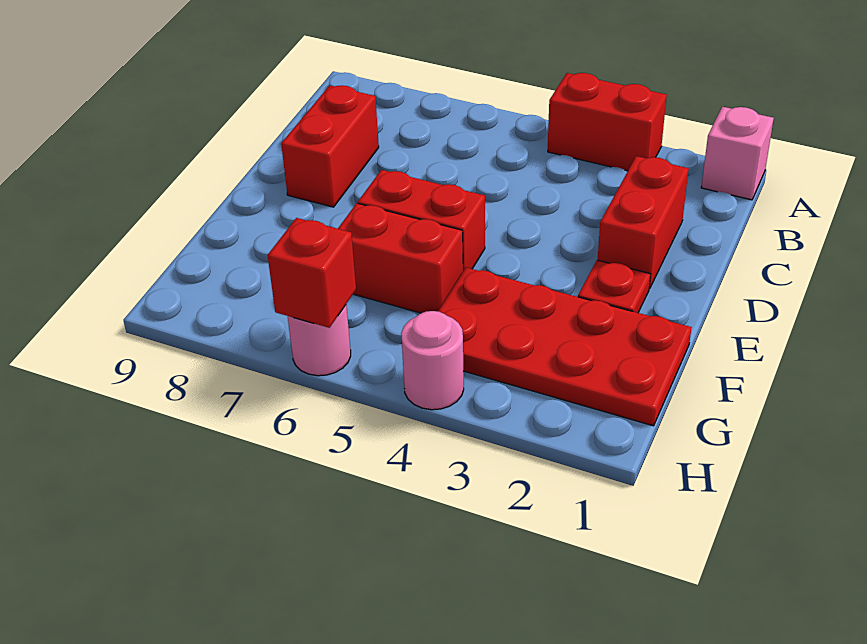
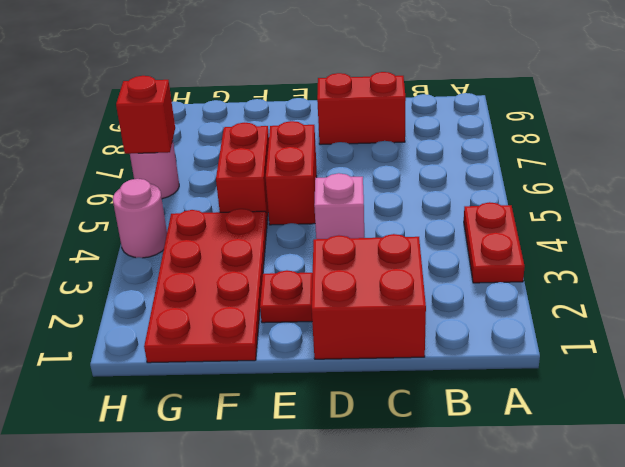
pink brick A1 level 1 -> pink brick D4 level 1
red brick A3:A4 level 1 -> red plate A3:A4 level 1
red brick C2:D2 level 1 -> red brick C1:D2 level 1

